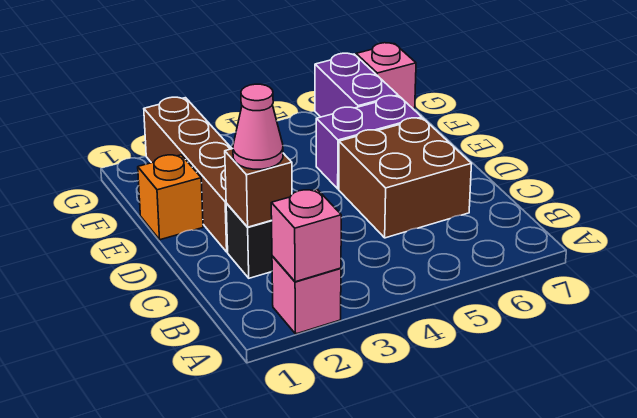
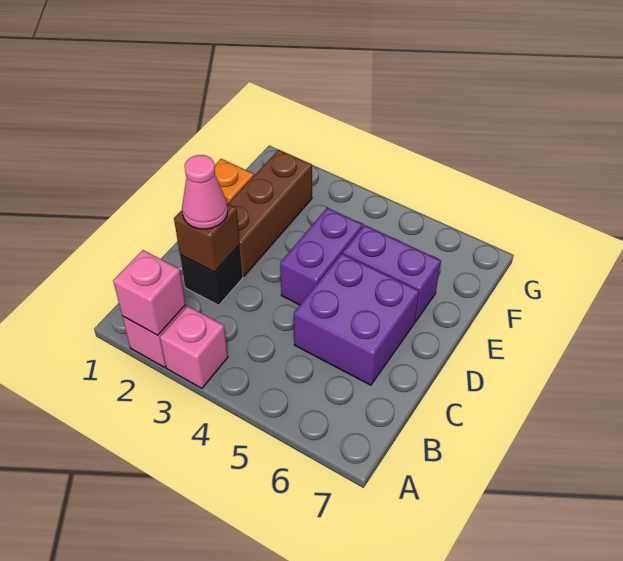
brown brick C5:D6 level 1 -> purple brick C5:D6 level 1
brown brick D2:G2 level 1 -> brown brick D2:F2 level 1
purple brick F6:G6 level 1 -> purple brick D4:E4 level 1
pink brick G7 level 1 -> pink brick A3 level 1

